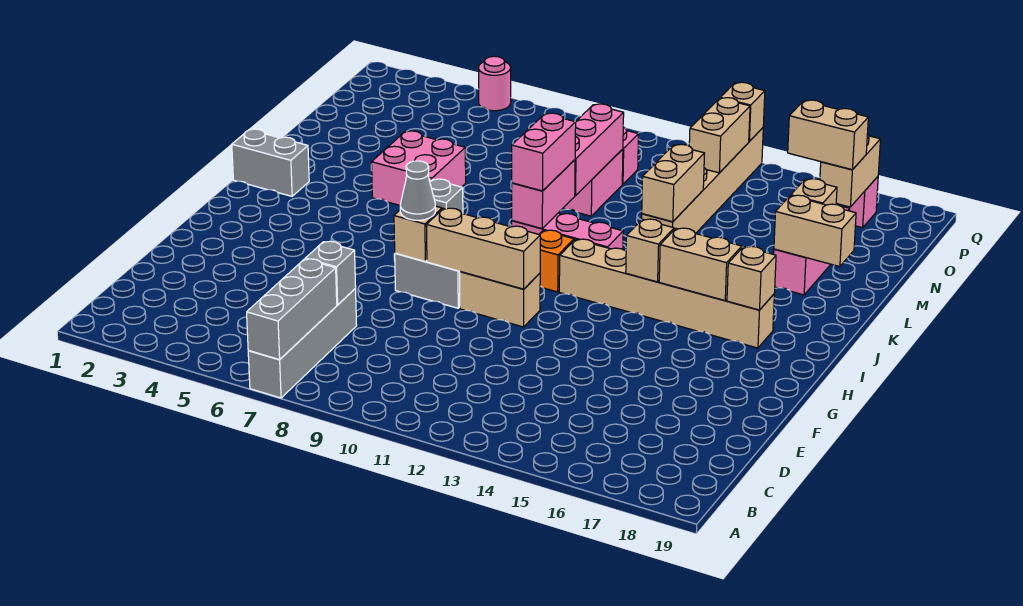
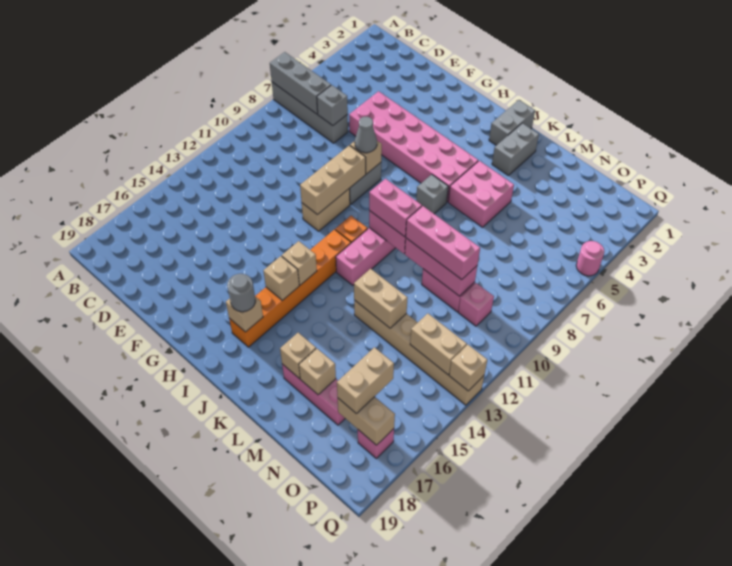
none -> pink brick E5:J6 level 1
tan brick I12:I17 level 1 -> orange brick I12:I17 level 1
tan brick I15:I16 level 2 -> tan brick I15 level 2
none -> grey round brick I17 level 3
none -> grey brick K2:K3 level 1
none -> pink brick L10:N10 level 3
tan brick L17:L18 level 2 -> tan brick L17 level 2

